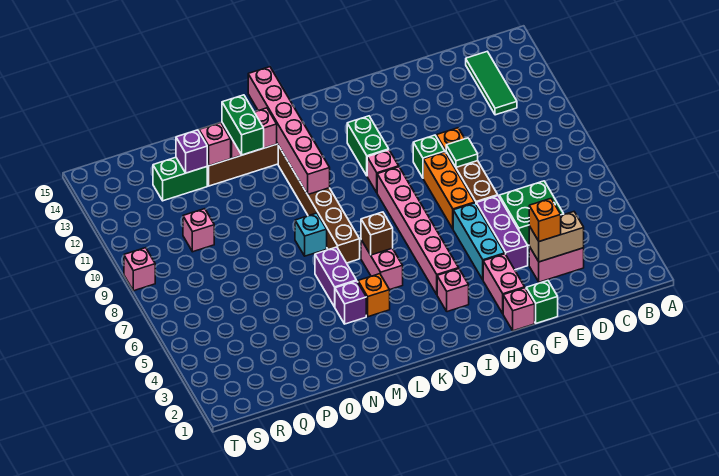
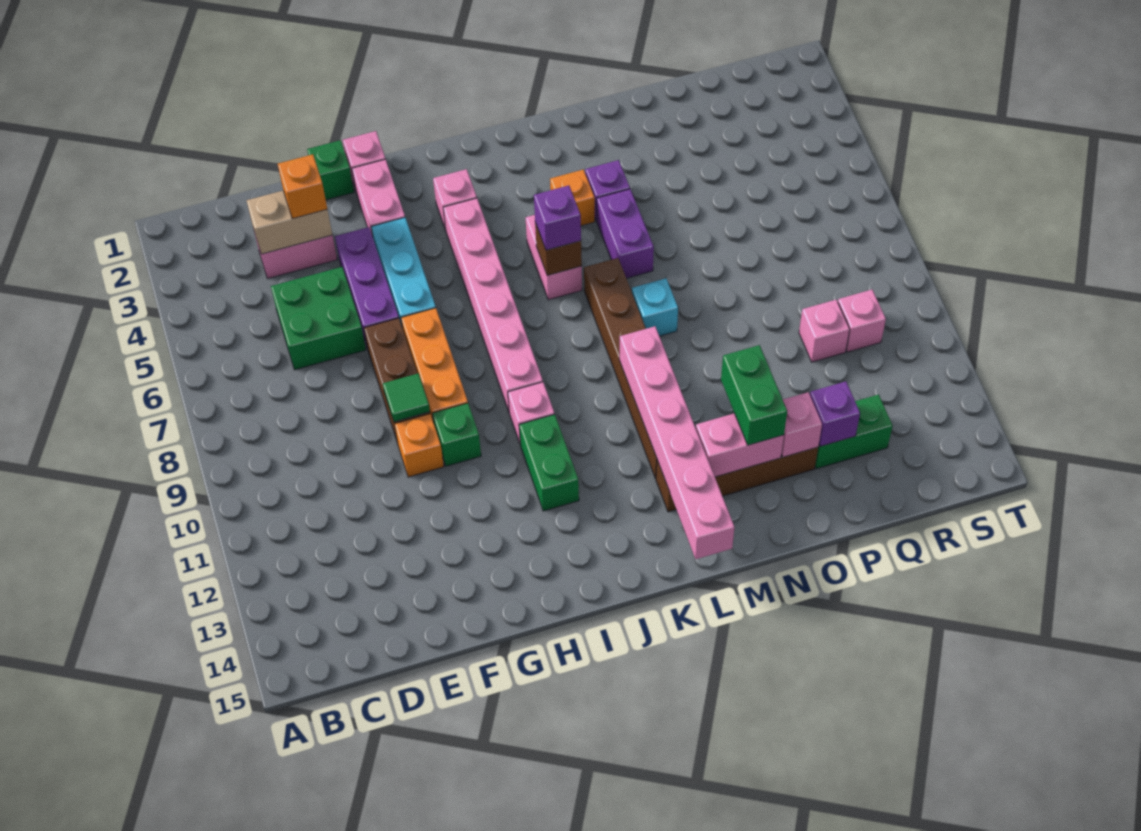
green tile C12:C14 level 1 -> none
none -> purple brick K6 level 3
pink brick T9 level 1 -> pink brick R10 level 1

